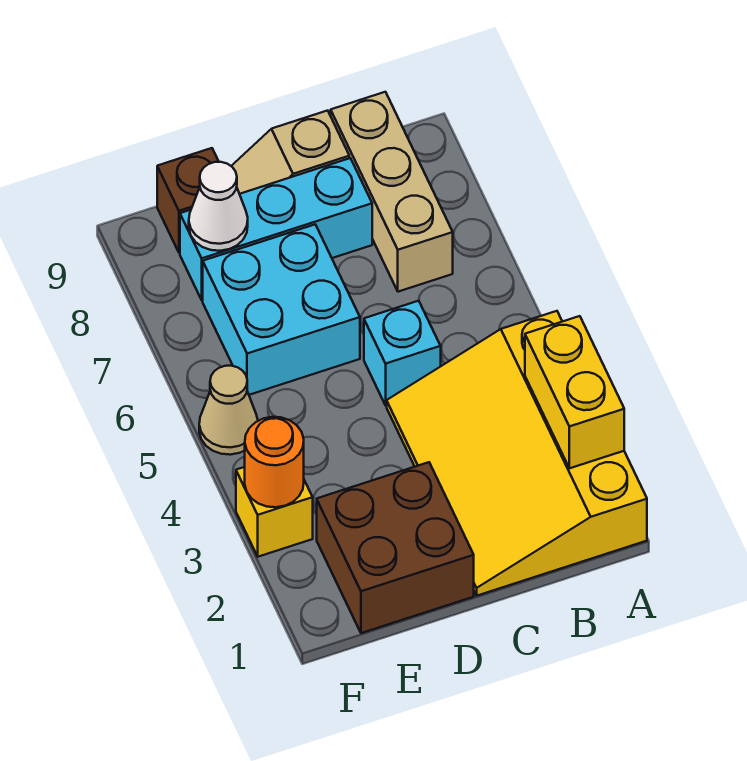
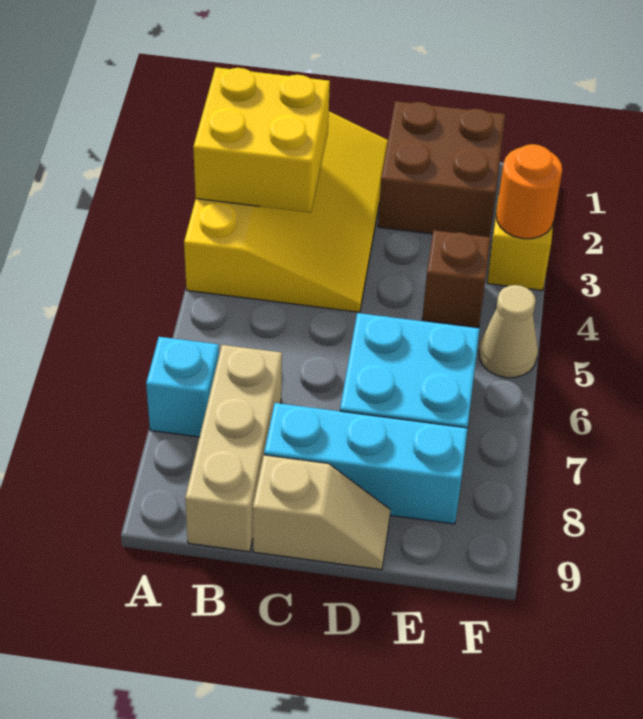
yellow brick A2:A3 level 2 -> yellow brick A2:B3 level 2
cyan brick C5 level 1 -> cyan brick A7 level 1
white cone E8 level 2 -> none
brown brick E9 level 1 -> brown brick E4 level 1

